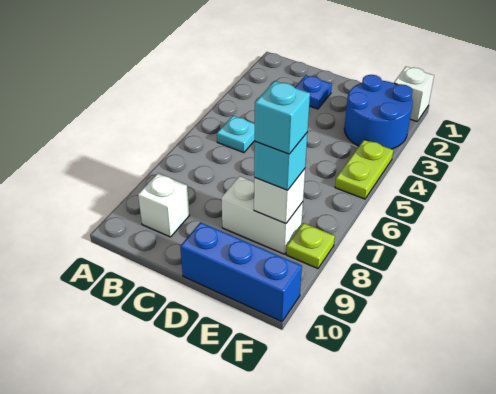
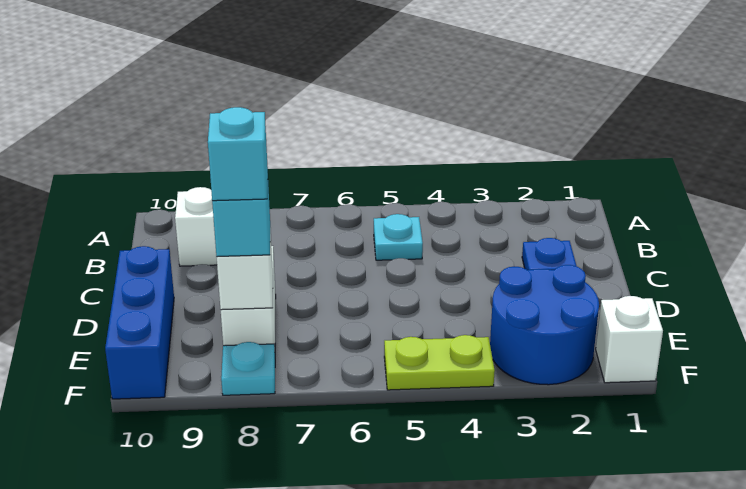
lime plate F8 level 1 -> cyan plate F8 level 1

